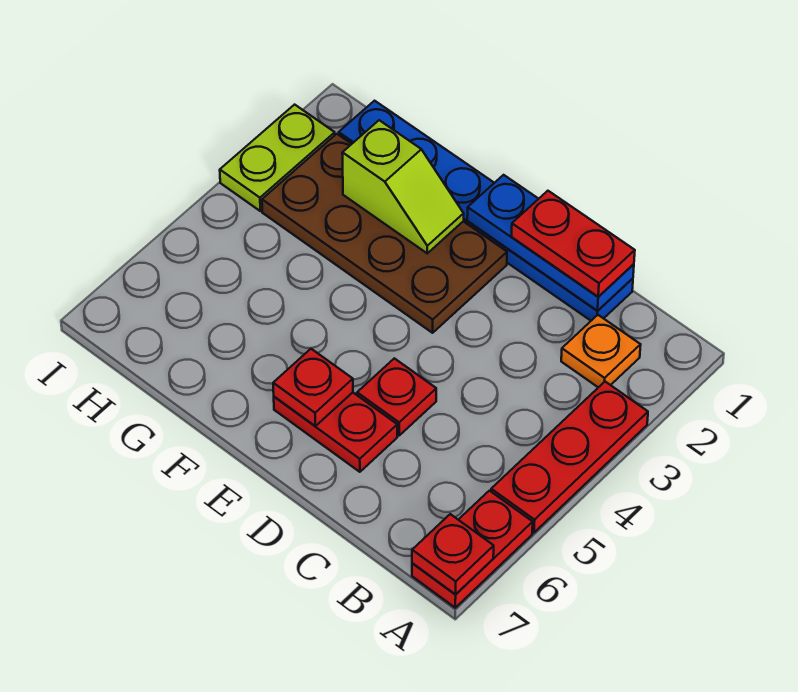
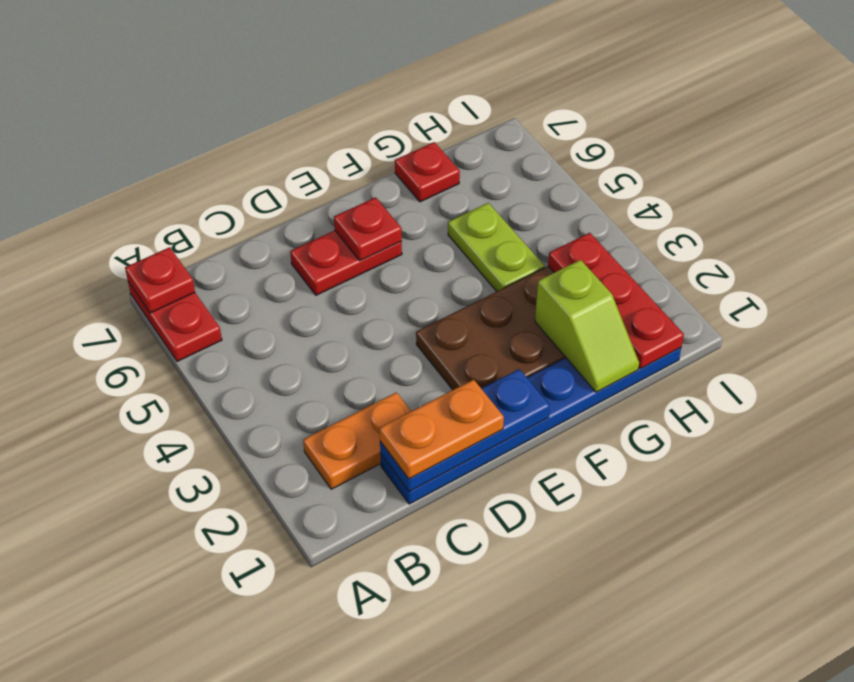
red plate A3:A5 level 1 -> red plate H1:H3 level 2
orange plate B2 level 1 -> orange plate B2:C2 level 1
red plate C1:D1 level 3 -> orange plate C1:D1 level 3
red plate D5 level 1 -> red plate G7 level 1
lime slope F2:G2 level 2 top G -> lime slope G1:G2 level 2 top 2
lime plate I2:I3 level 1 -> lime plate G4:G5 level 1

